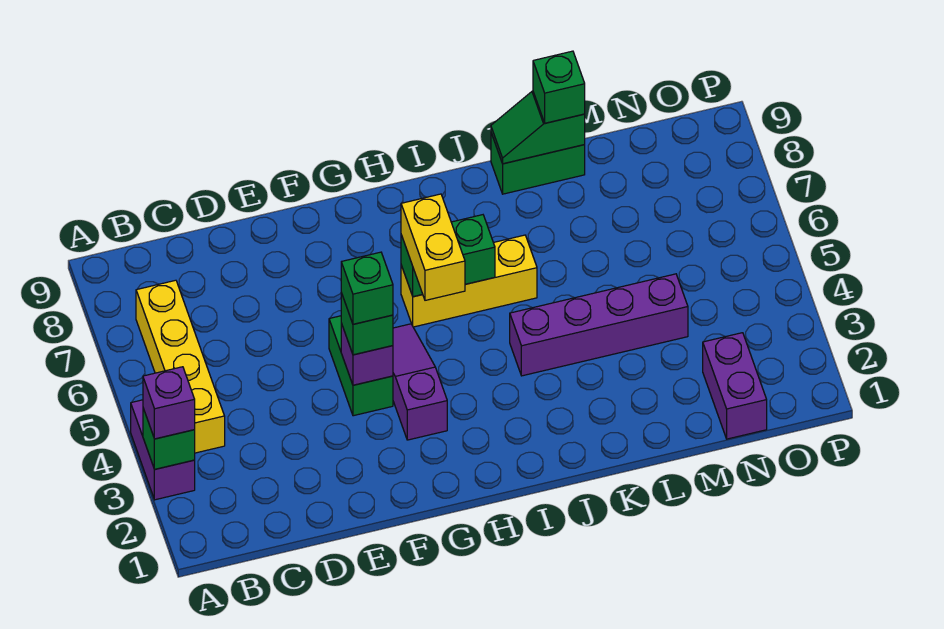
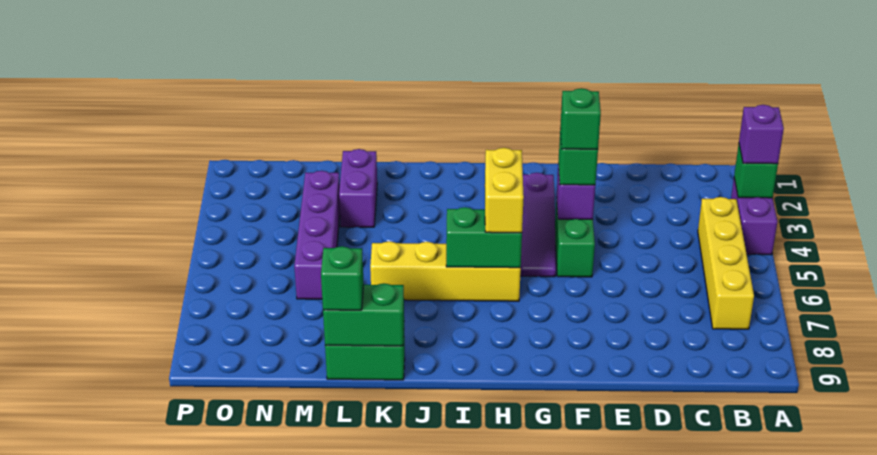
yellow brick H6:J6 level 1 -> yellow brick H6:K6 level 1
purple brick J4:M4 level 1 -> purple brick M3:M6 level 1
green slope K9:L9 level 2 top L -> green brick K9:L9 level 2
purple brick N1:N2 level 1 -> purple brick L2:L3 level 1

